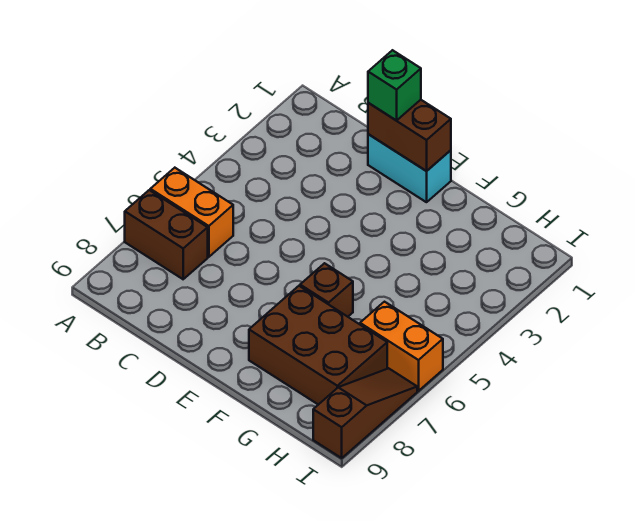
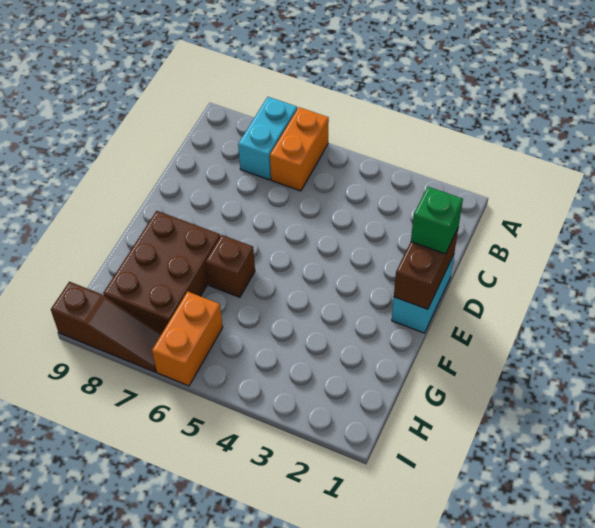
brown brick A7:B7 level 1 -> cyan brick A7:B7 level 1

